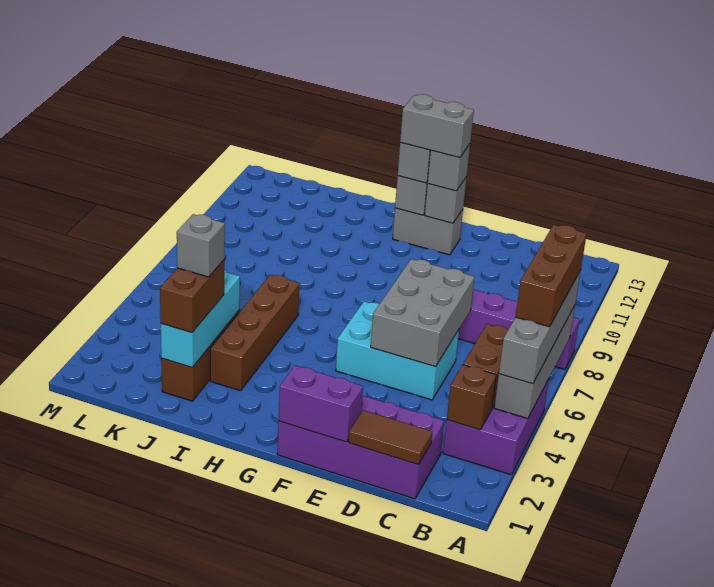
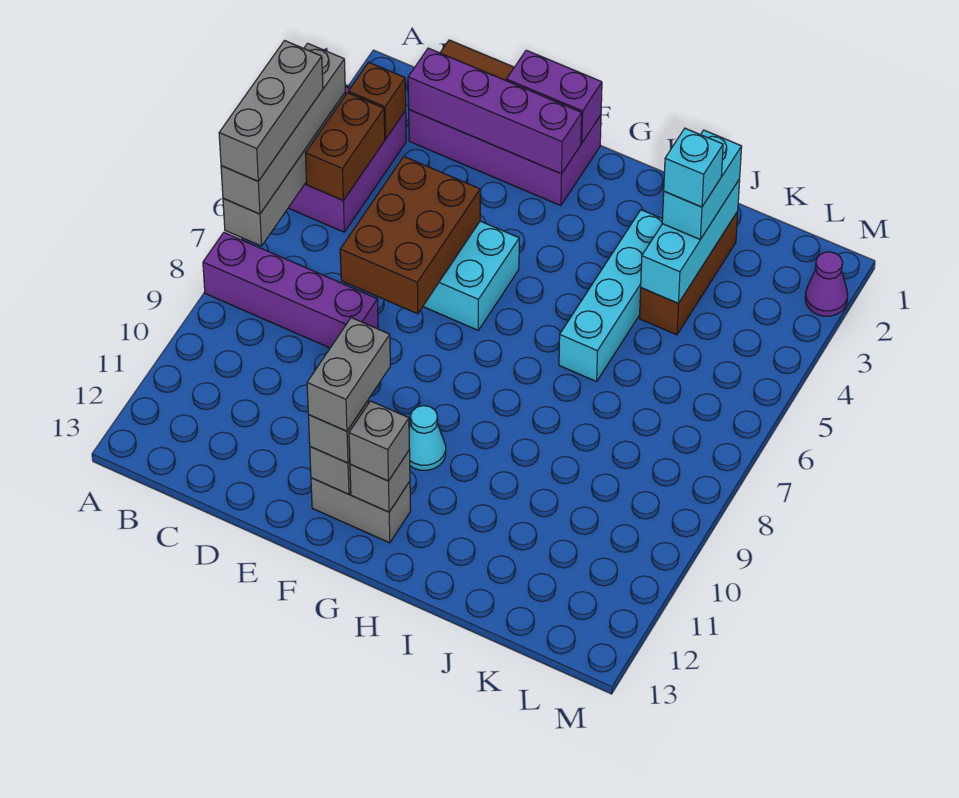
brown brick A5:A7 level 4 -> grey brick A5:A7 level 4
none -> purple brick C2:F2 level 2
grey brick D5:E7 level 2 -> brown brick D5:E7 level 2
grey brick F12:G12 level 4 -> grey brick F11:F12 level 4
none -> cyan cone G10 level 1
brown brick I3:I6 level 1 -> cyan brick I3:I6 level 1
brown brick J2:J3 level 3 -> cyan brick J2:J3 level 3
grey brick J3 level 4 -> cyan brick J3 level 4
none -> purple cone M2 level 1

